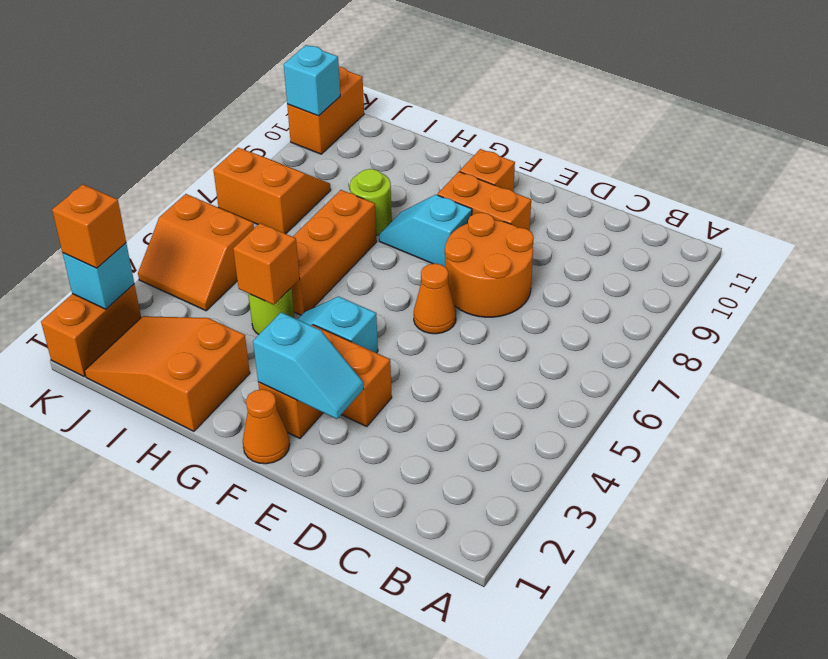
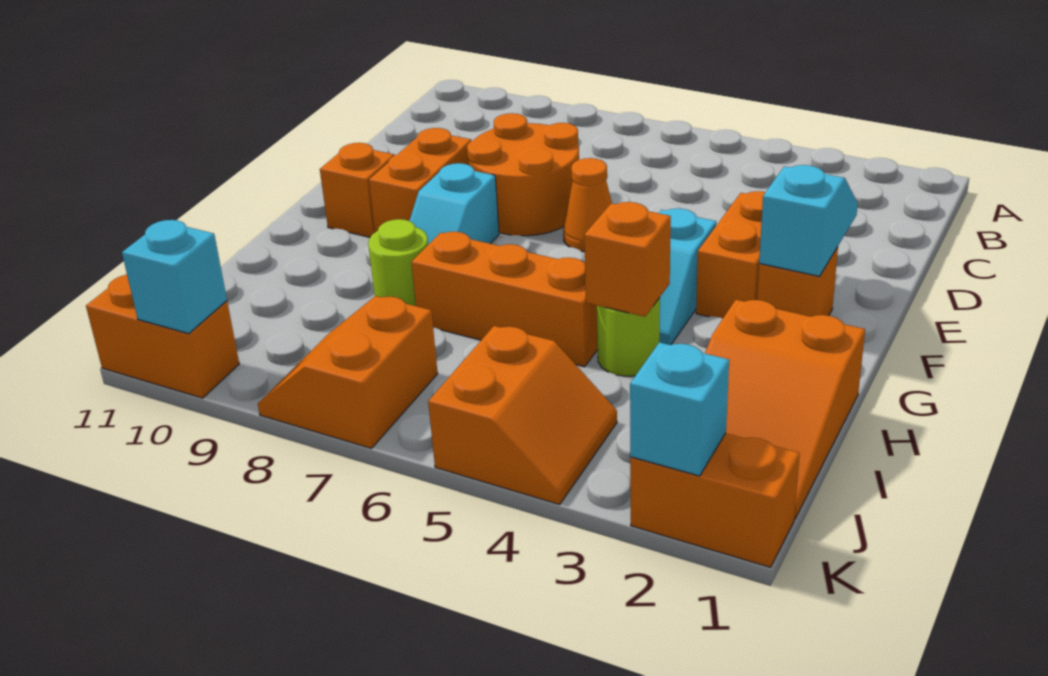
orange cone F1 level 1 -> none
orange brick K2 level 3 -> none

